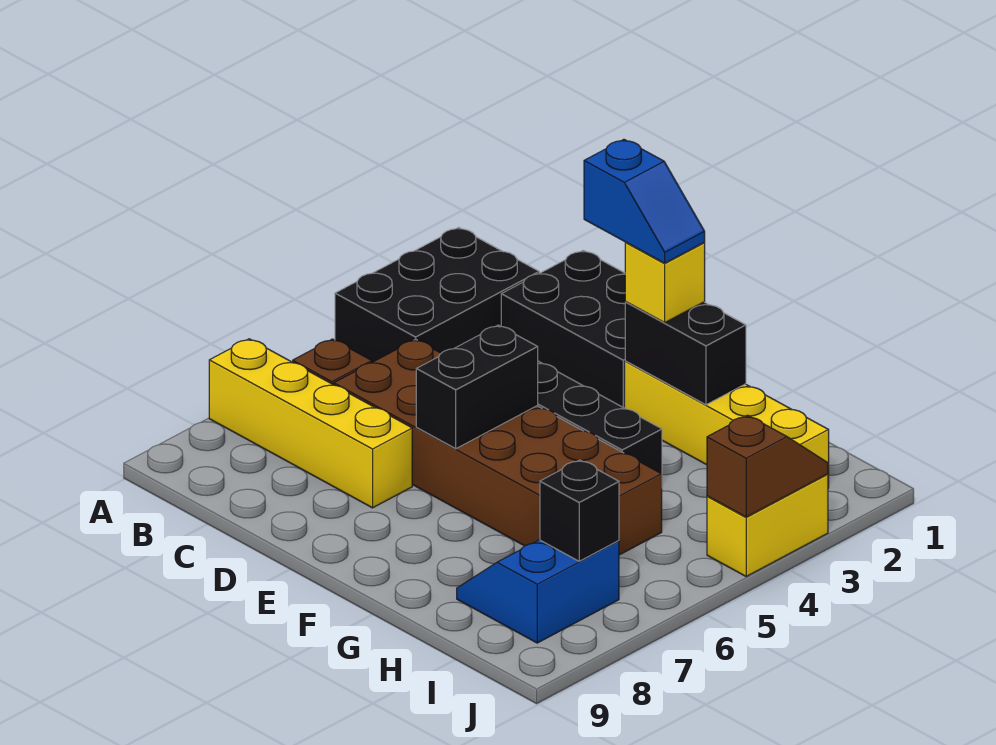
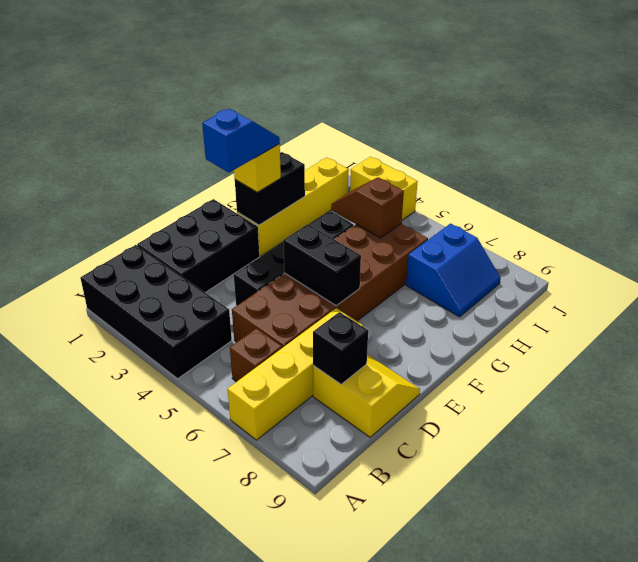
black brick A2:B4 level 1 -> black brick A1:B4 level 1
none -> yellow slope C8:D9 level 1 top C
blue slope H7:I8 level 1 top I -> blue slope H7:I8 level 1 top 7
black brick I7 level 2 -> black brick C8 level 2
brown slope J3:J4 level 2 top 4 -> brown slope H4:H5 level 2 top 5

